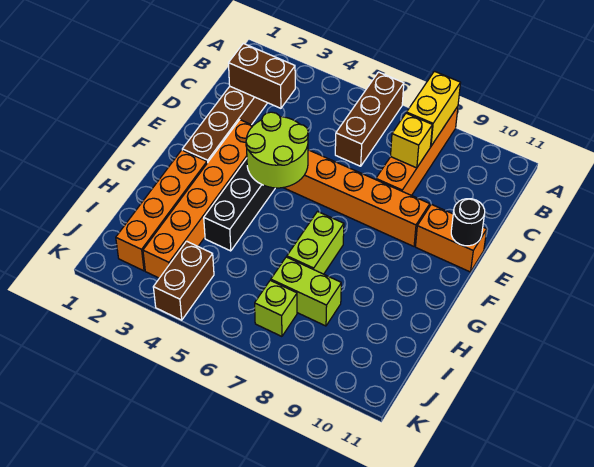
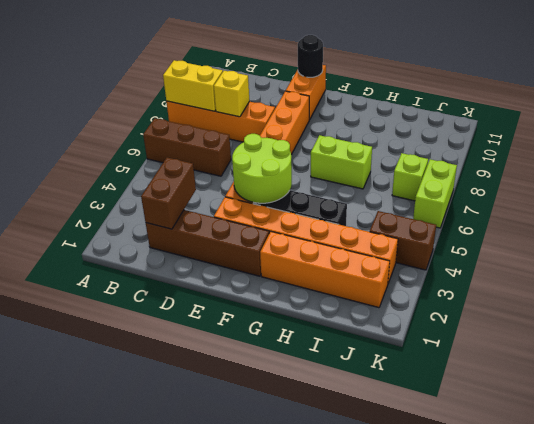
lime brick I7:I8 level 1 -> lime brick K6:K7 level 1

